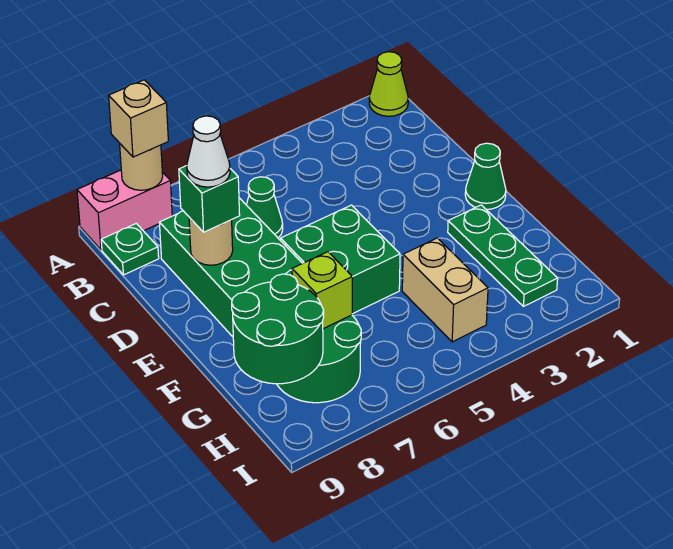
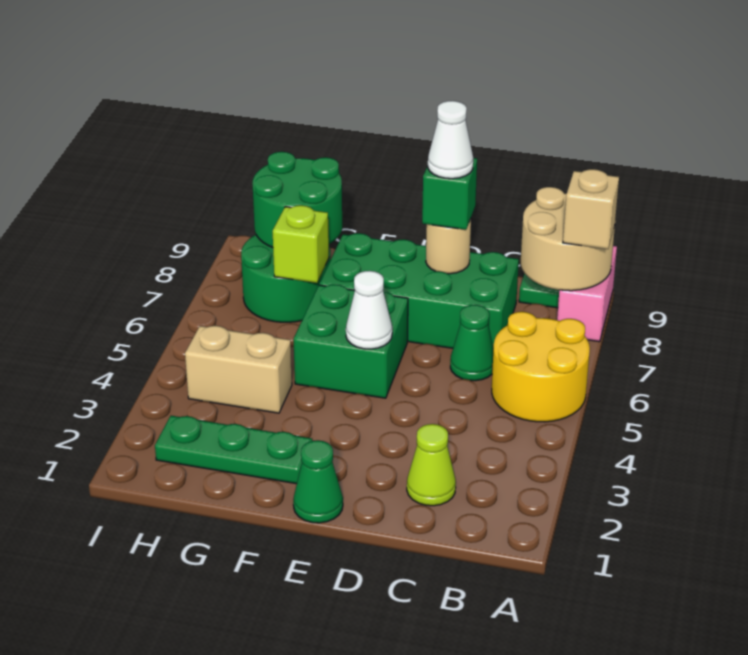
lime cone A1 level 1 -> lime cone C2 level 1
none -> yellow round brick A5:B6 level 1
tan round brick A8 level 2 -> tan round brick A8:B9 level 2
none -> white cone E5 level 2

